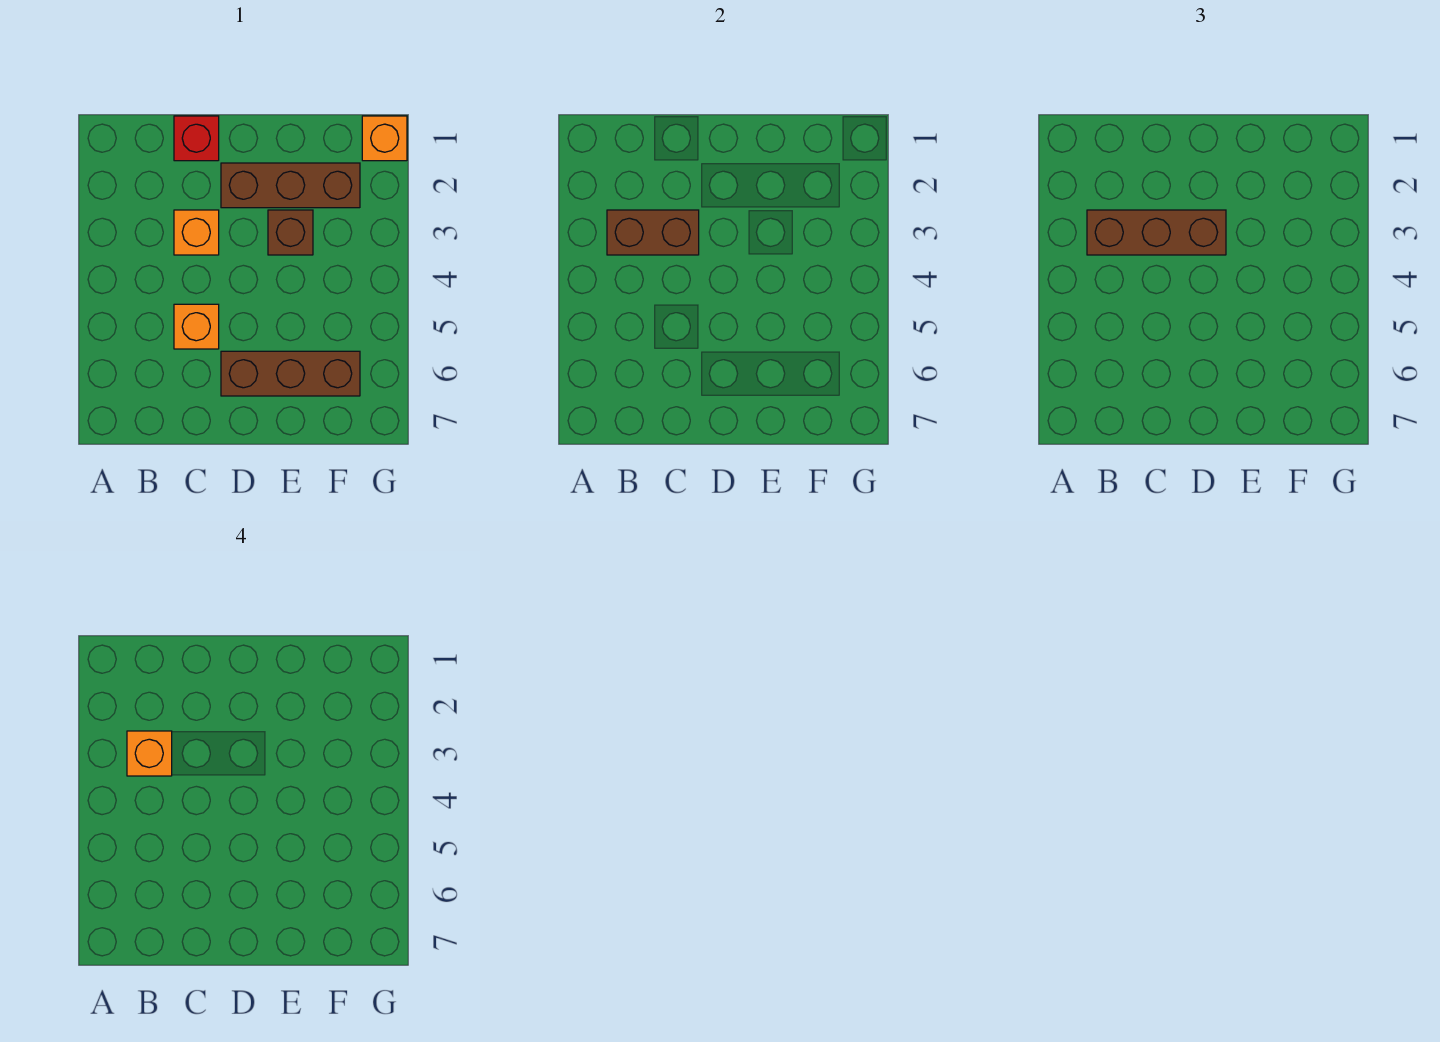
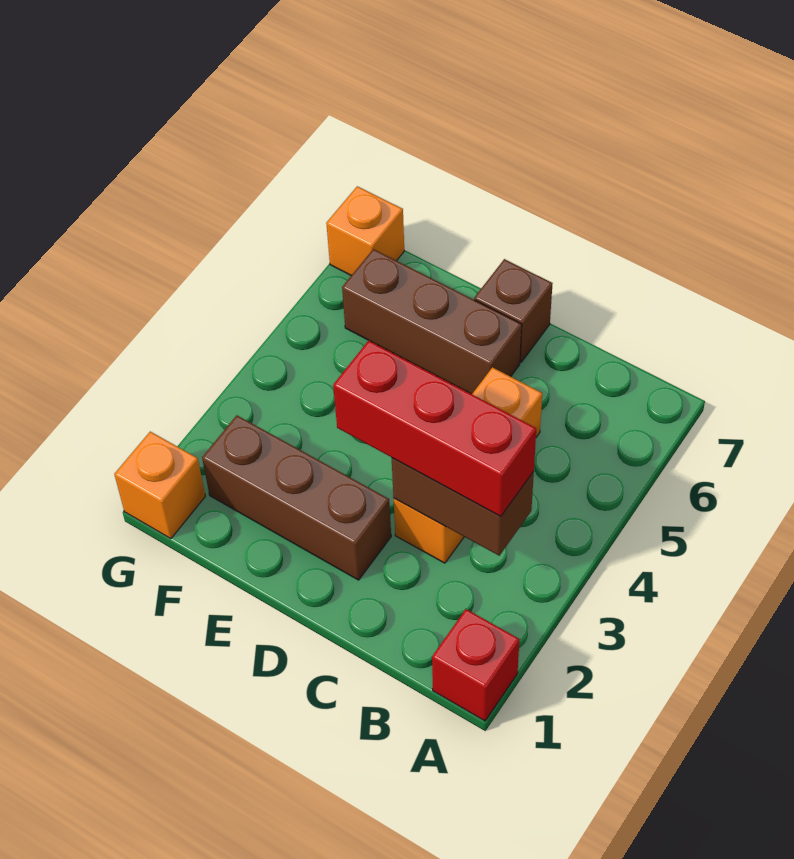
brown brick B3:D3 level 3 -> red brick B3:D3 level 3
orange brick B3 level 4 -> orange brick G7 level 1
red brick C1 level 1 -> red brick A1 level 1
brown brick E3 level 1 -> brown brick D7 level 1

